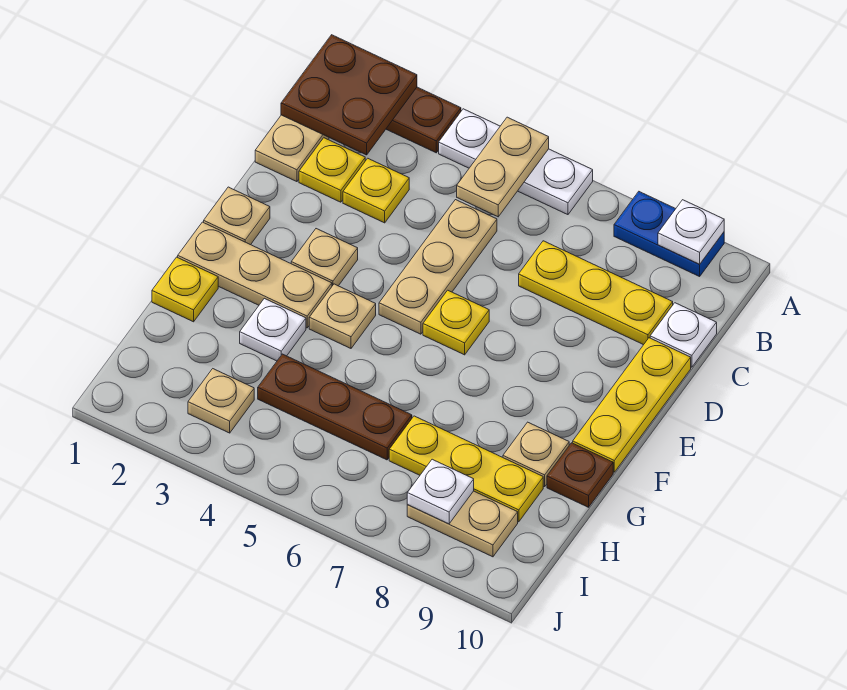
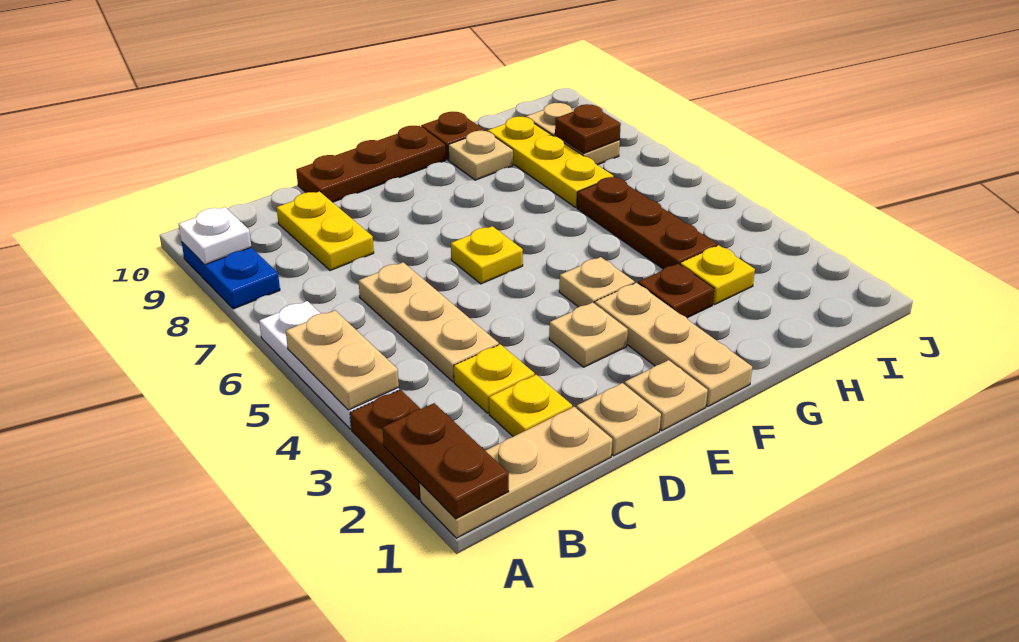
brown plate A1:B2 level 2 -> brown plate A1:A2 level 2
tan plate A5:B5 level 2 -> tan plate A4:A5 level 2
tan plate C5:E5 level 1 -> tan plate C4:C6 level 1
yellow plate C7:C9 level 1 -> yellow plate C8:C9 level 1
white plate C10 level 1 -> none
yellow plate D10:F10 level 1 -> brown plate D10:F10 level 1
yellow plate G1 level 1 -> yellow plate H3 level 1
white plate G3 level 1 -> brown plate G3 level 1
tan plate I3 level 1 -> tan plate D1 level 1
white plate I8 level 2 -> brown plate I8 level 2

